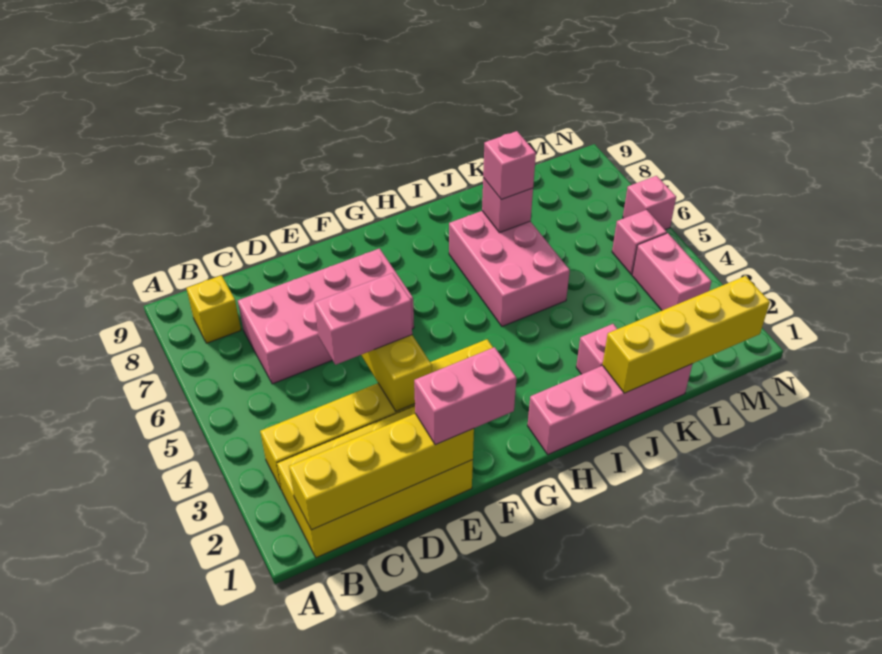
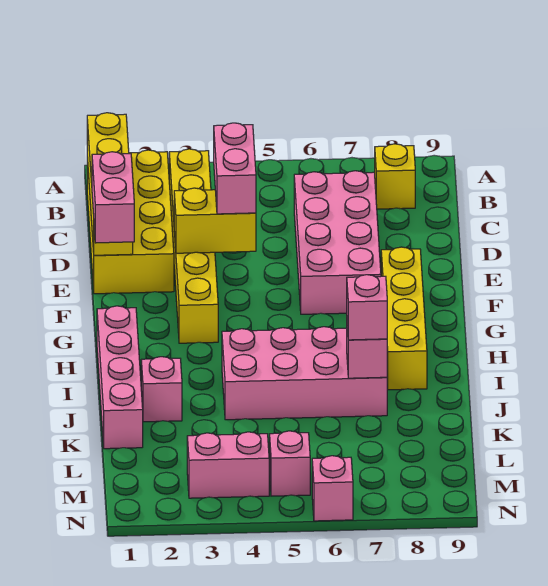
pink brick I5:J7 level 1 -> pink brick I4:J7 level 1
yellow brick J1:M1 level 2 -> yellow brick F8:I8 level 1

